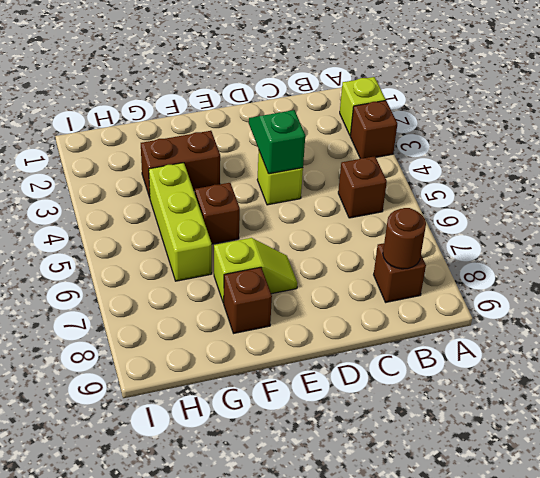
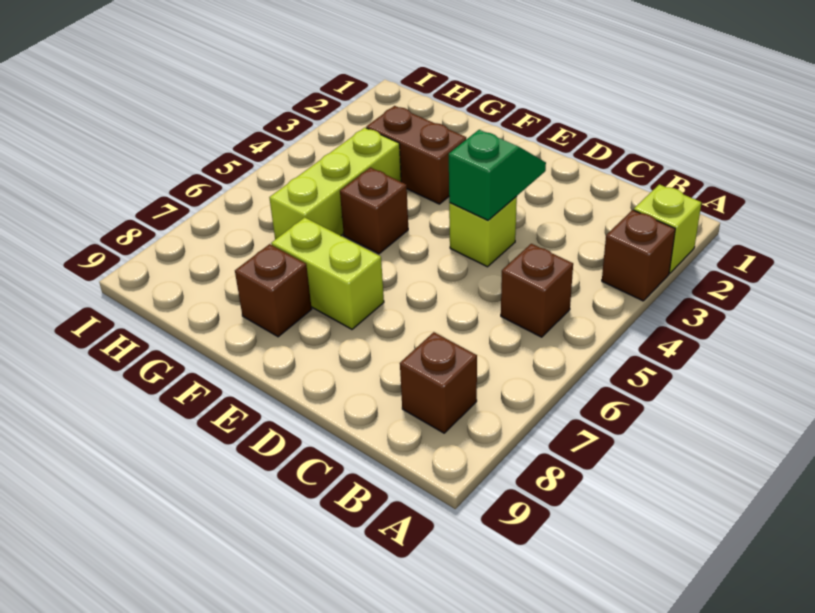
brown round brick B8 level 2 -> none
lime slope E7:F7 level 1 top F -> lime brick E7:F7 level 1

